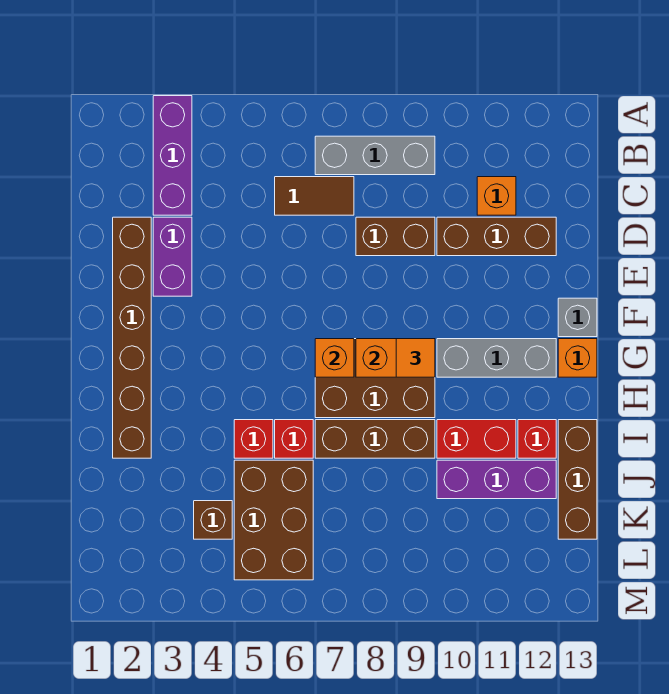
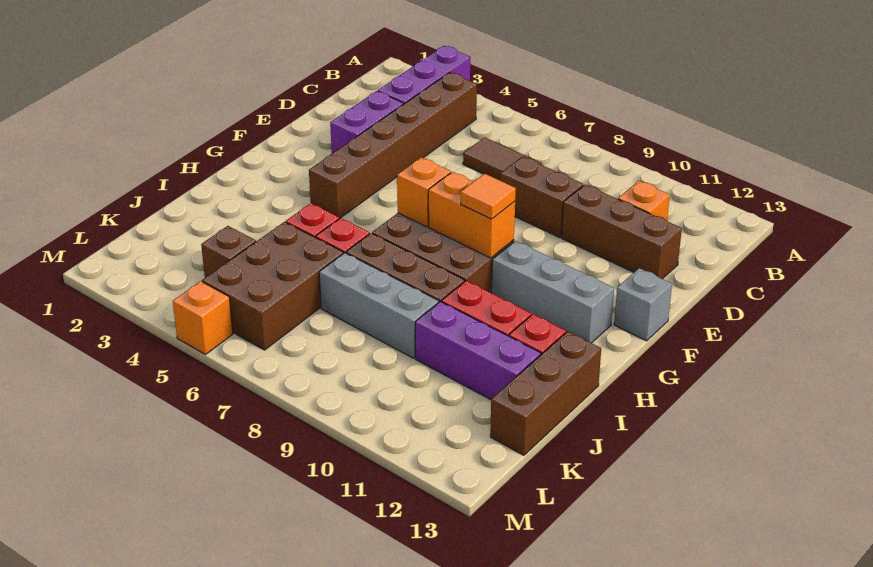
grey brick B7:B9 level 1 -> grey brick J7:J9 level 1
brown brick D2:I2 level 1 -> brown brick B4:G4 level 1
orange brick G13 level 1 -> orange brick M5 level 1

